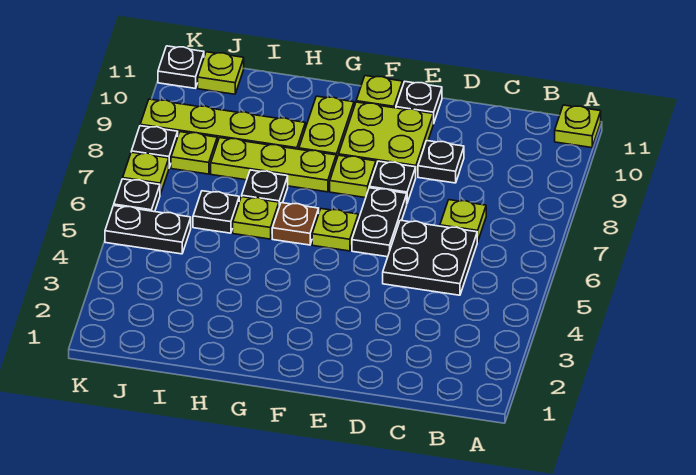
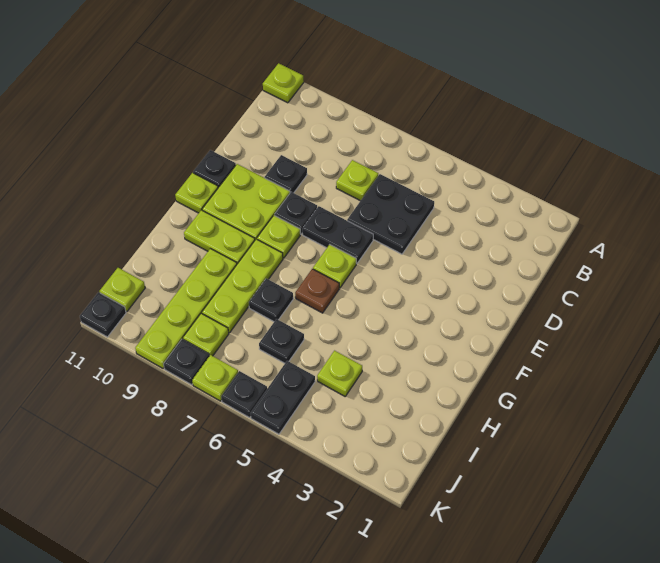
lime plate H6 level 1 -> lime plate I4 level 1

